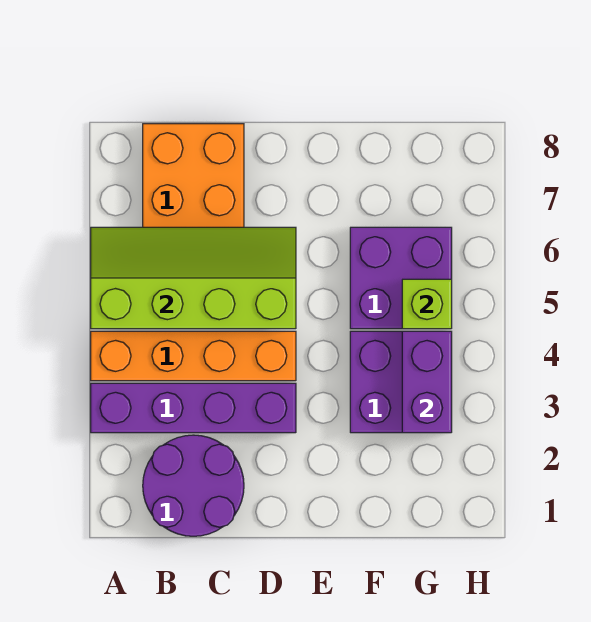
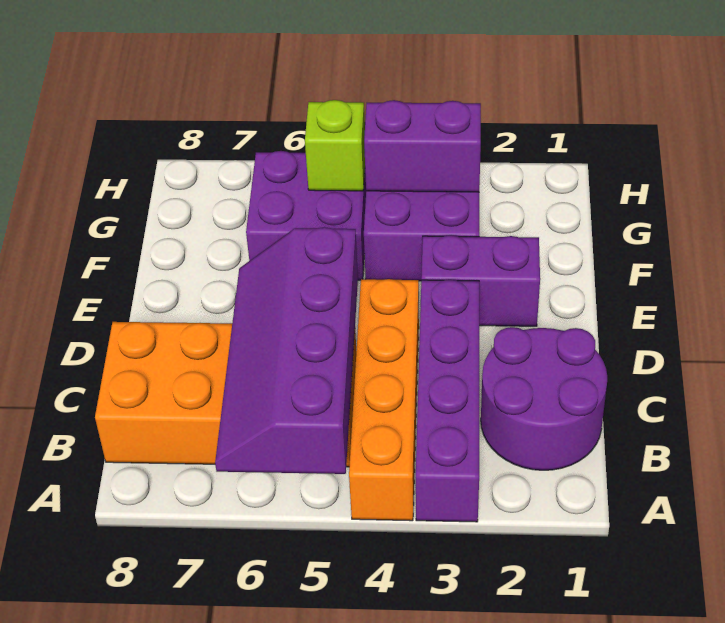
lime slope A5:D6 level 2 top 5 -> purple slope A5:D6 level 2 top 5
none -> purple brick E2:E3 level 1

